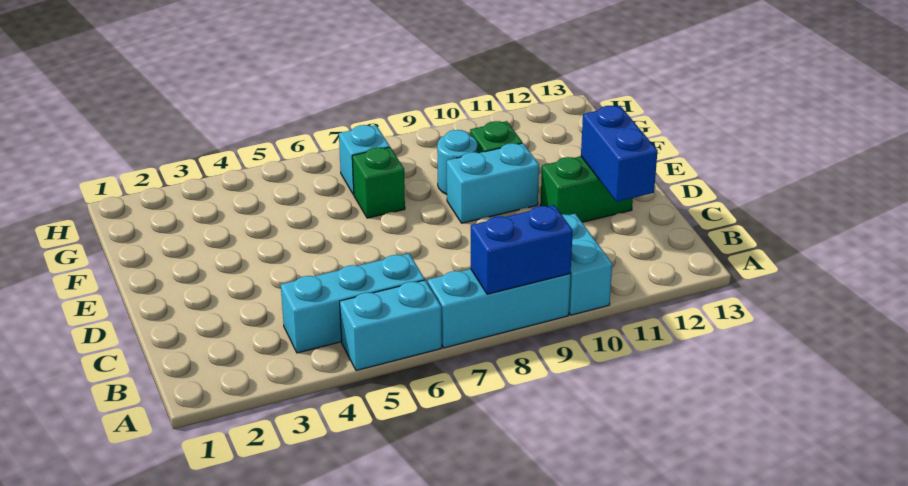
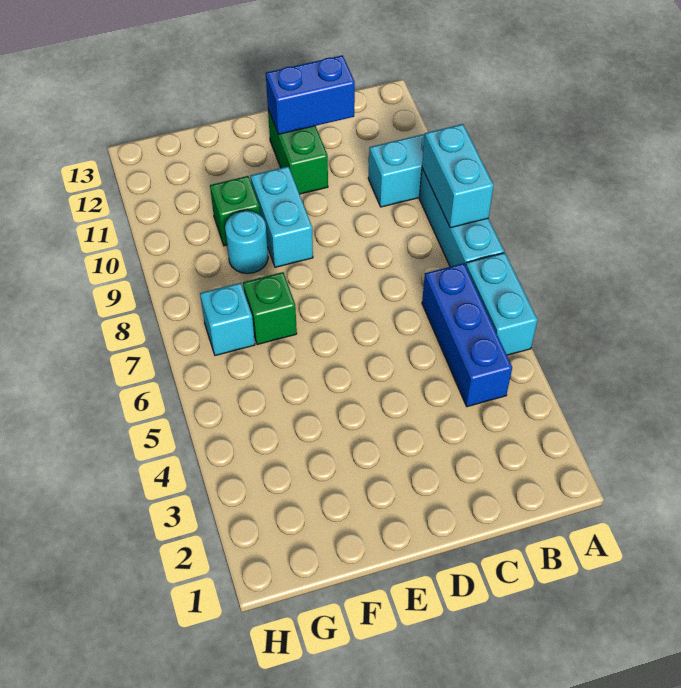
blue brick A8:A9 level 2 -> cyan brick A8:A9 level 2
cyan brick B4:B6 level 1 -> blue brick B4:B6 level 1

